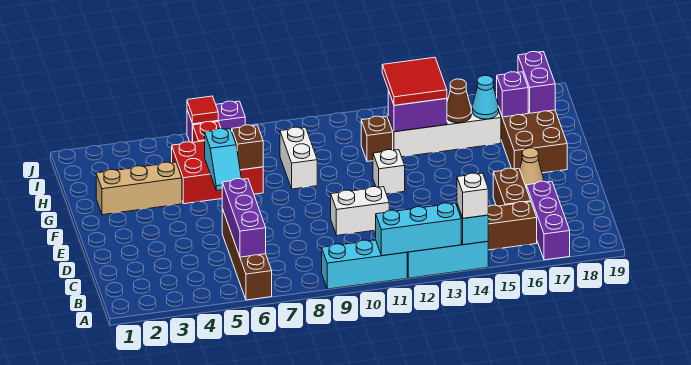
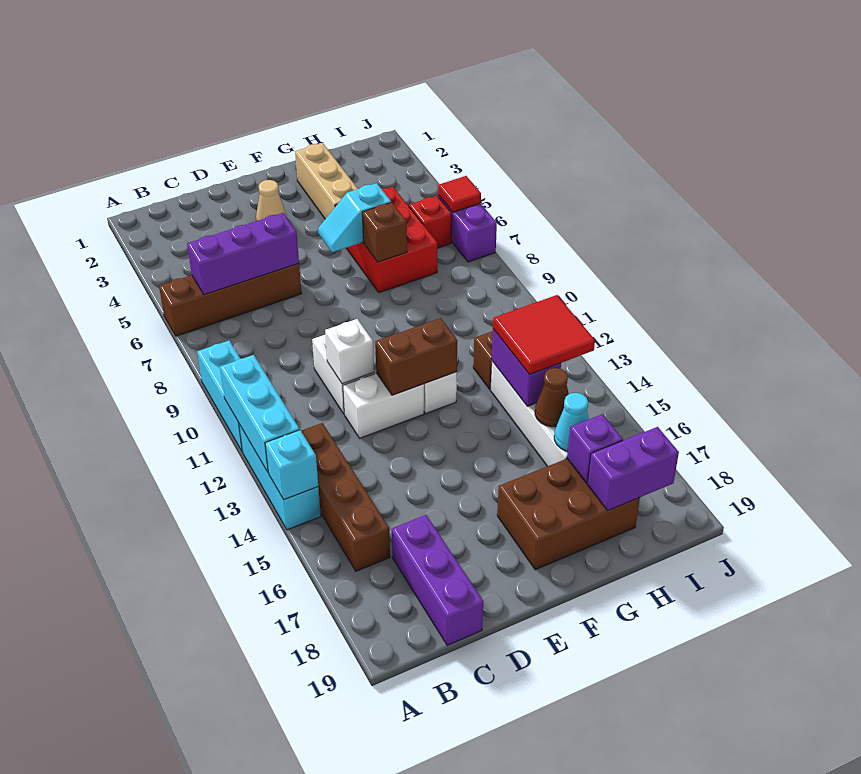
white brick A14 level 3 -> white brick D11 level 2
purple brick A17:C17 level 1 -> purple brick C17:C19 level 1
brown brick C16:D16 level 1 -> brown brick E12:F12 level 2
tan cone E17 level 1 -> tan cone E3 level 1
white brick G9:H9 level 1 -> white brick D12:E12 level 1

